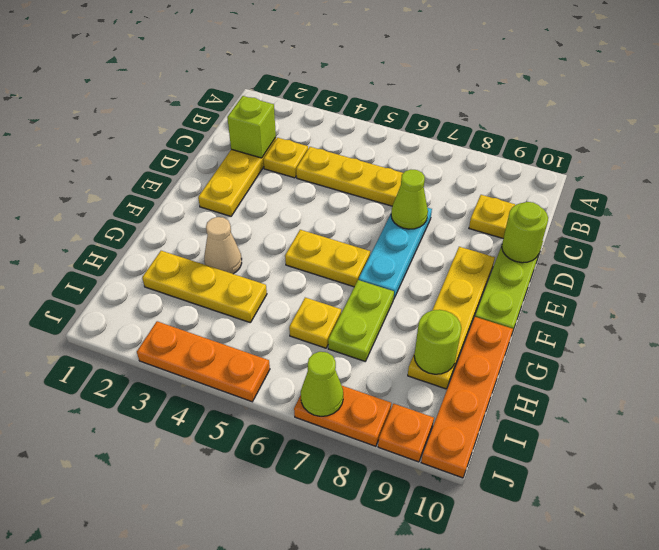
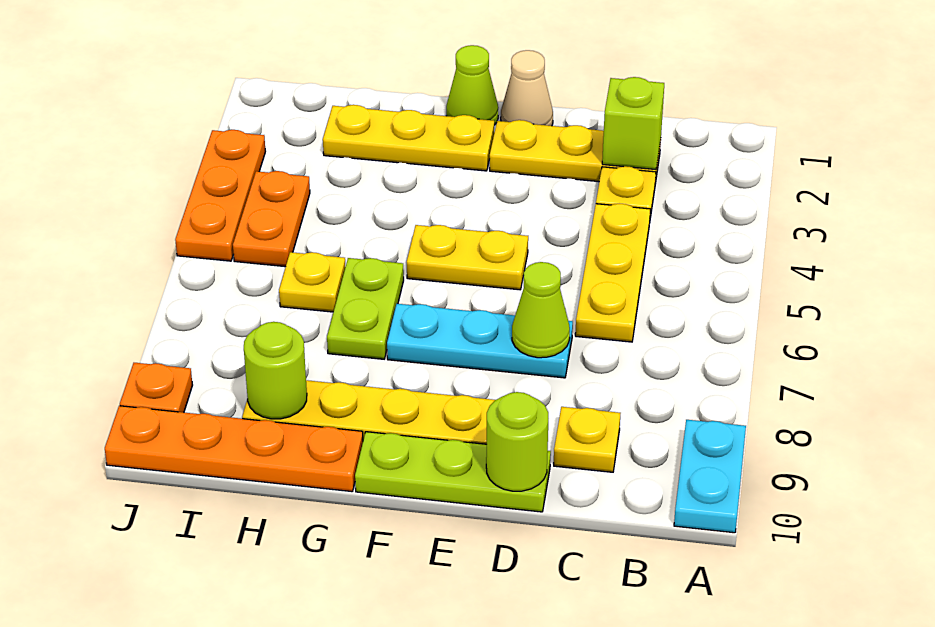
none -> cyan plate A9:A10 level 1
yellow plate F5:F6 level 1 -> yellow plate E5:F5 level 1
tan cone G3 level 1 -> tan cone E1 level 1
lime plate G7:H7 level 1 -> lime plate G6:G7 level 1
yellow plate H2:H4 level 1 -> yellow plate F2:H2 level 1
orange plate J7:J8 level 1 -> orange plate I4:I5 level 1
lime cone J7 level 2 -> lime cone F1 level 1

